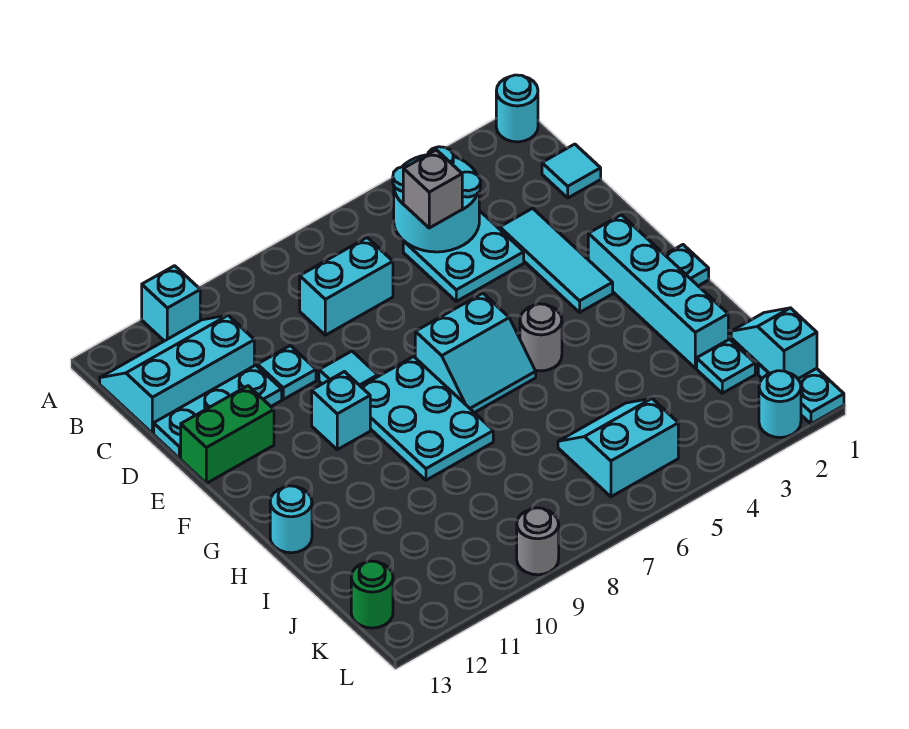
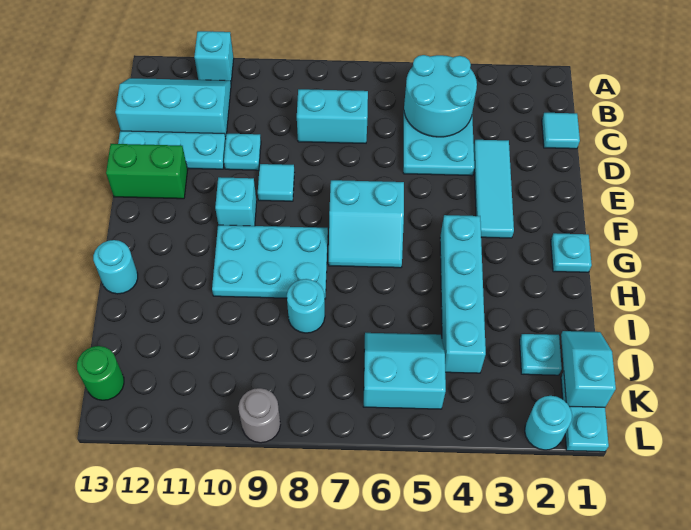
cyan round brick A1 level 1 -> cyan round brick I8 level 1
grey brick C5 level 3 -> none
cyan brick F2:I2 level 1 -> cyan brick G4:J4 level 1
cyan plate F8:H9 level 1 -> cyan plate G8:H10 level 1
grey round brick G5 level 1 -> none

